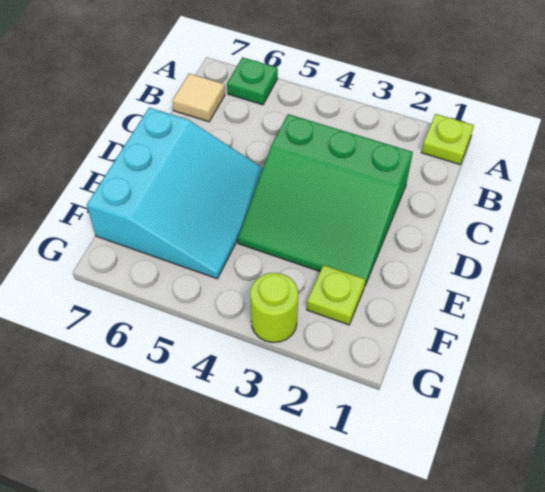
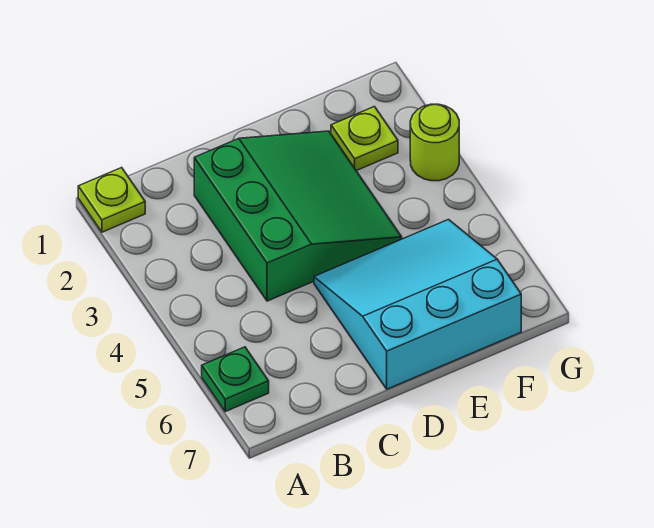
tan tile B7 level 1 -> none

